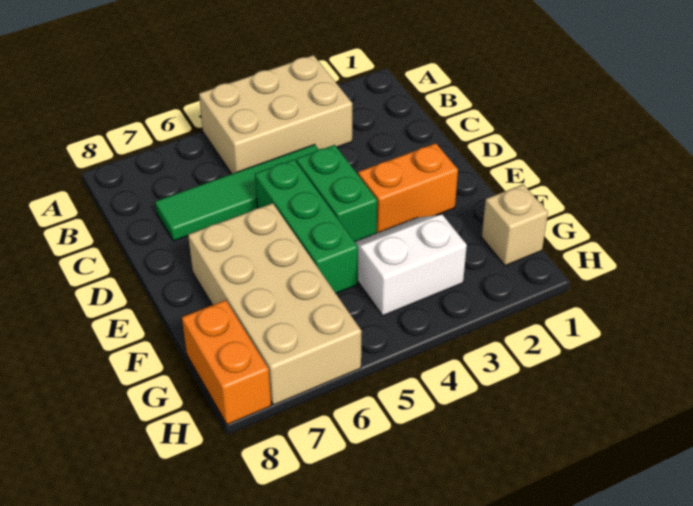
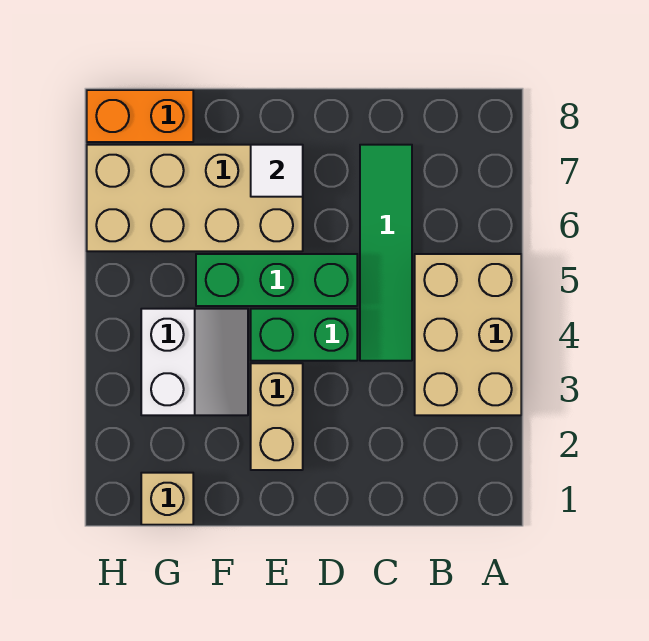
orange brick E2:E3 level 1 -> tan brick E2:E3 level 1
none -> white tile E7 level 2

